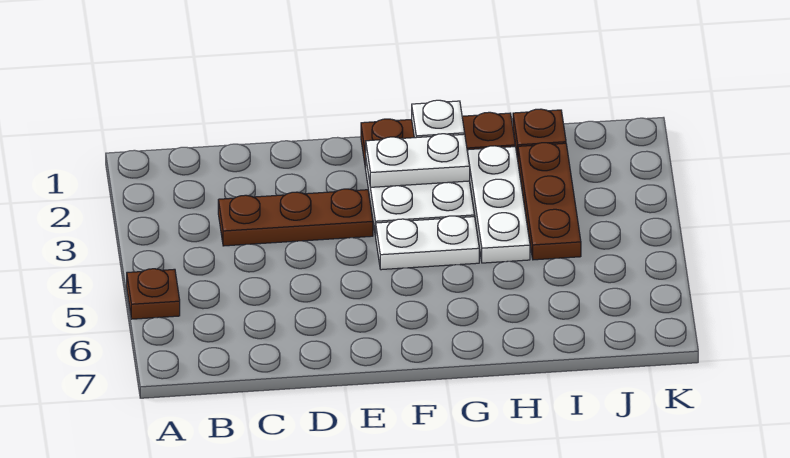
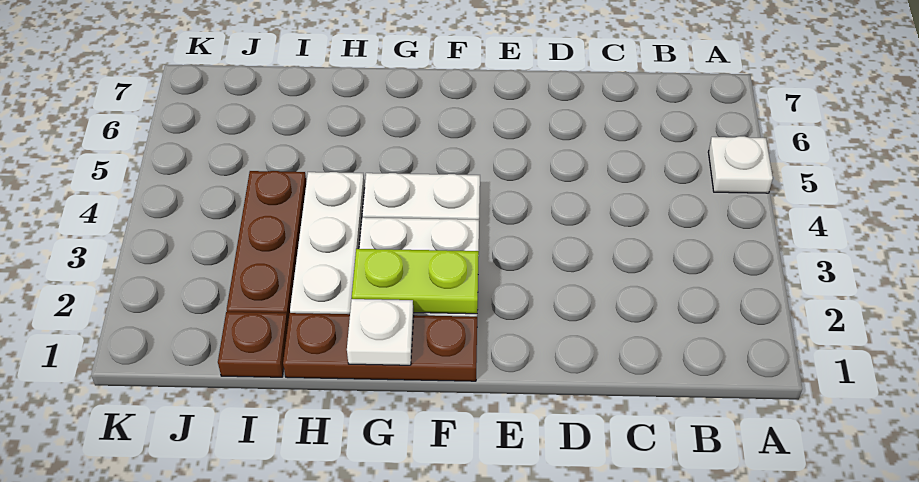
brown plate A5 level 1 -> white plate A5 level 1
brown plate C3:E3 level 1 -> none
white plate F2:G2 level 2 -> lime plate F2:G2 level 2

